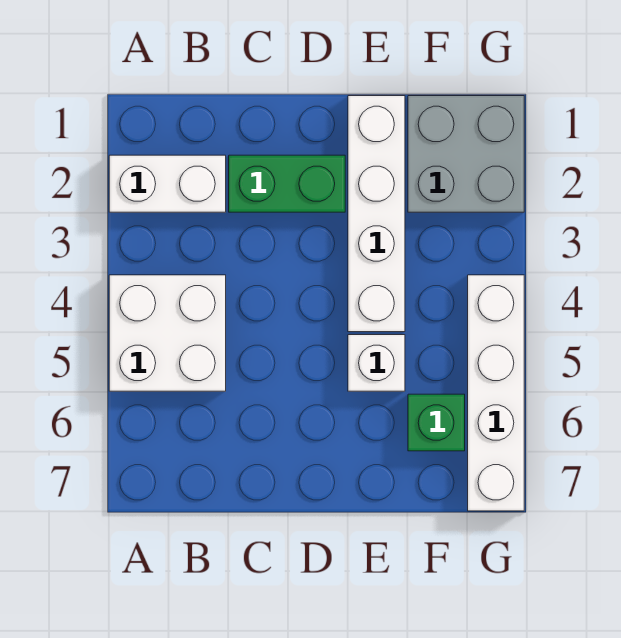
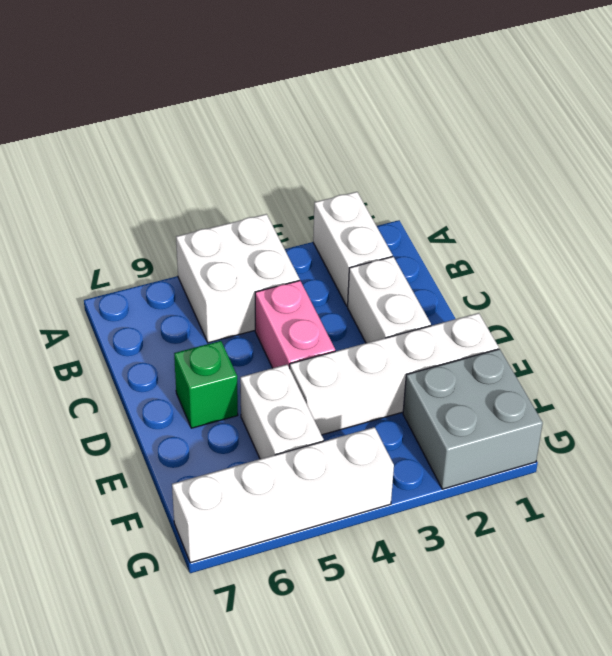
green brick C2:D2 level 1 -> white brick C2:D2 level 1
none -> pink brick C4:D4 level 1
white brick E5 level 1 -> white brick E5:F5 level 1
green brick F6 level 1 -> green brick D6 level 1

